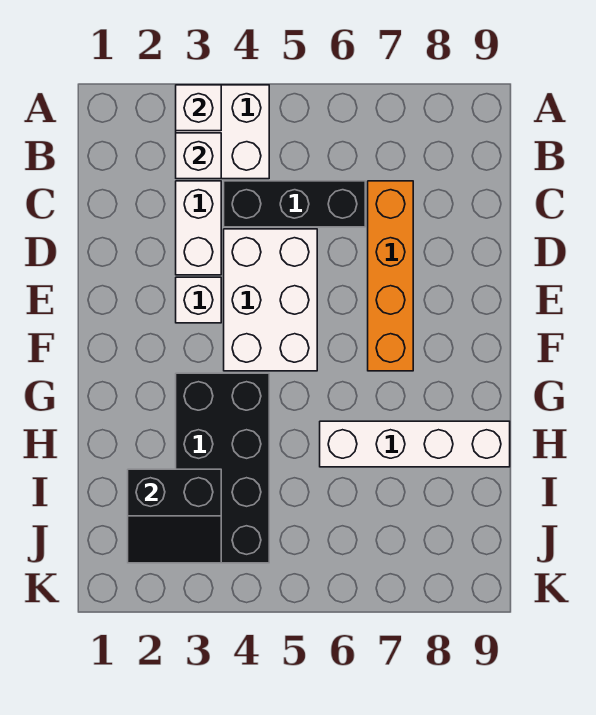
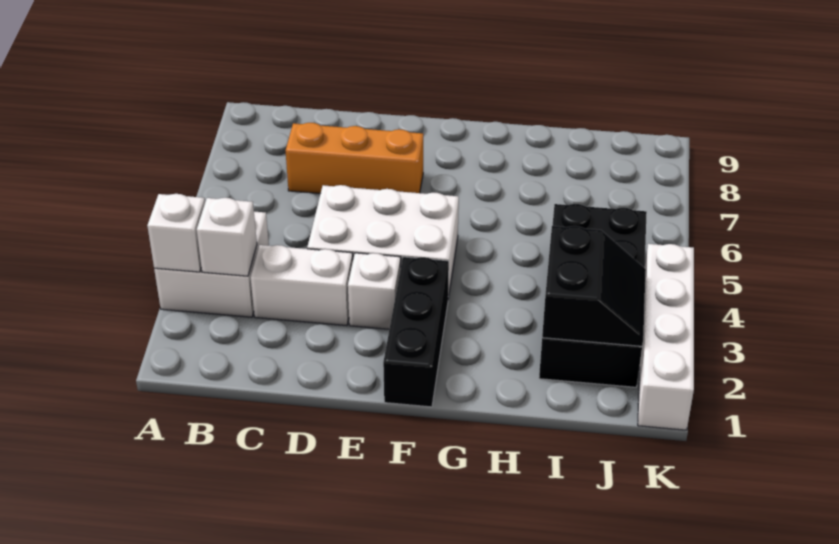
black brick C4:C6 level 1 -> black brick F1:F3 level 1
orange brick C7:F7 level 1 -> orange brick C7:E7 level 1
black brick G3:J4 level 1 -> black brick I2:J5 level 1
white brick H6:H9 level 1 -> white brick K1:K4 level 1

